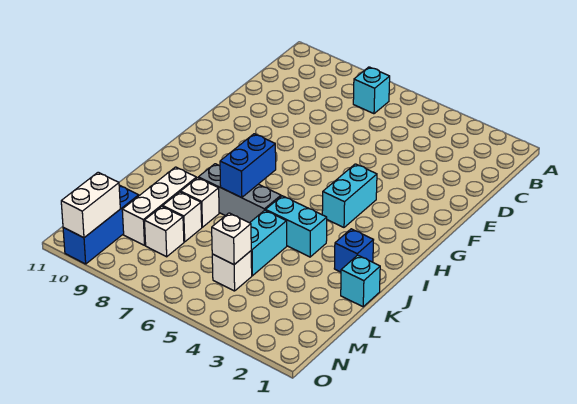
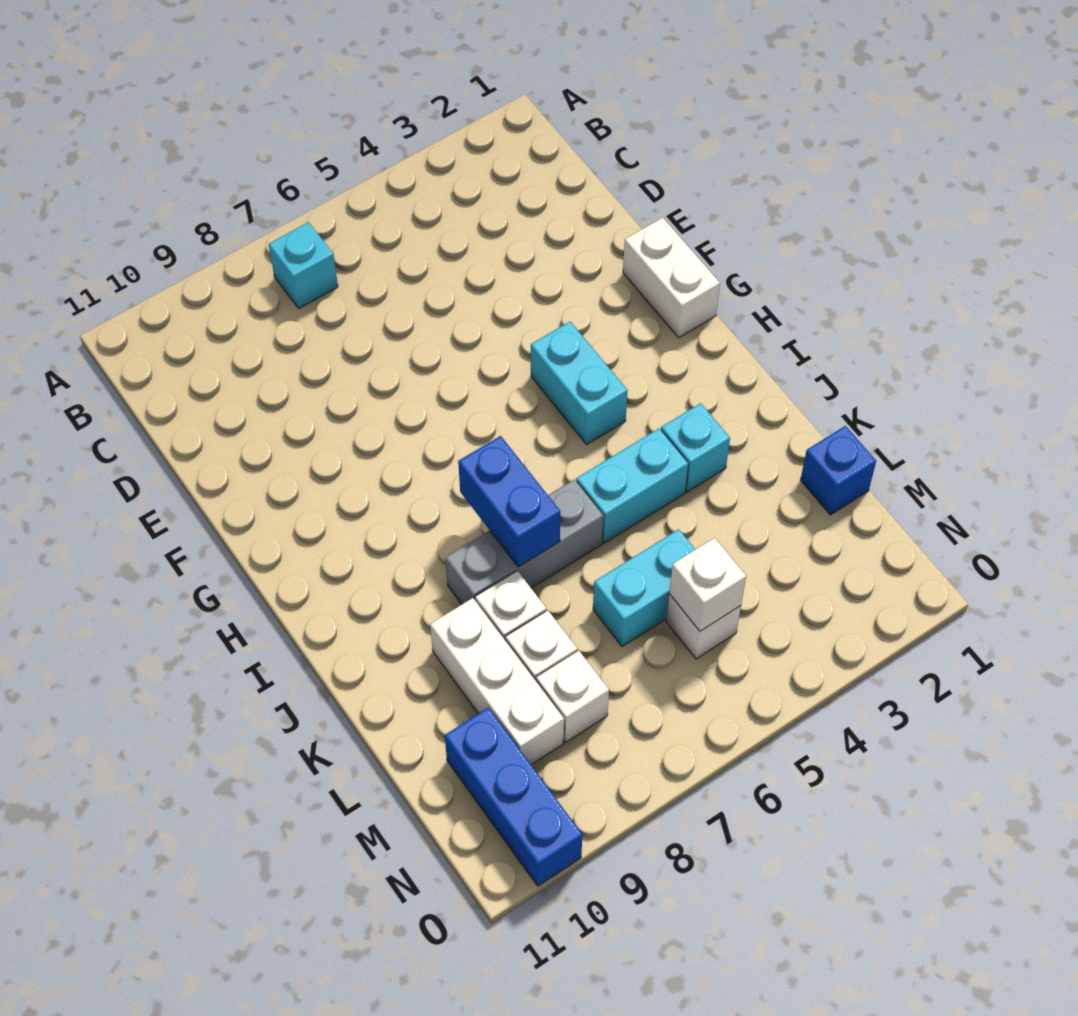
blue brick J2 level 1 -> blue brick L1 level 1
cyan brick K1 level 1 -> cyan brick J3 level 1
cyan brick K5:L5 level 1 -> cyan brick L5:L6 level 1
white brick N10:O10 level 2 -> white brick F1:G1 level 1

